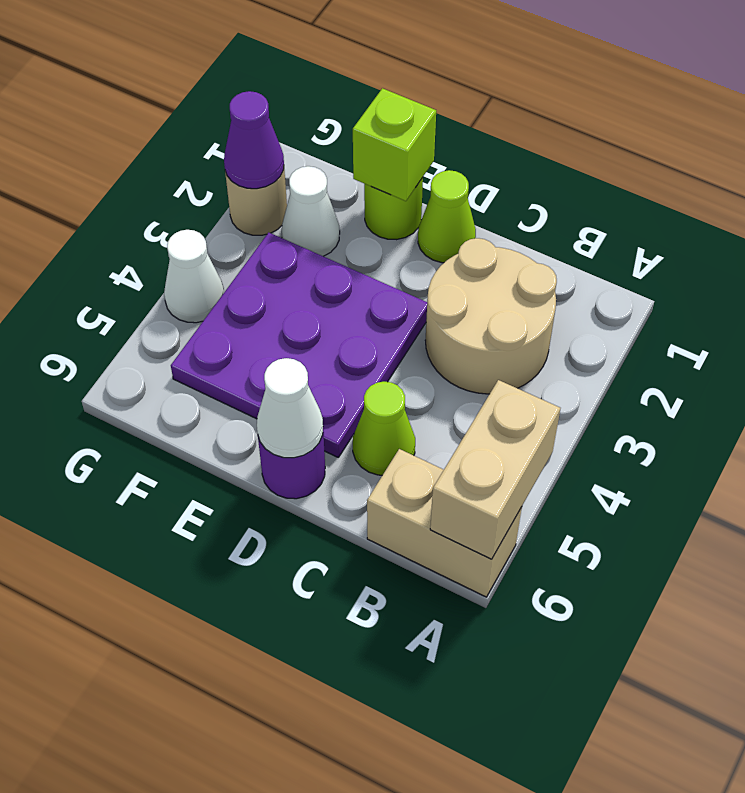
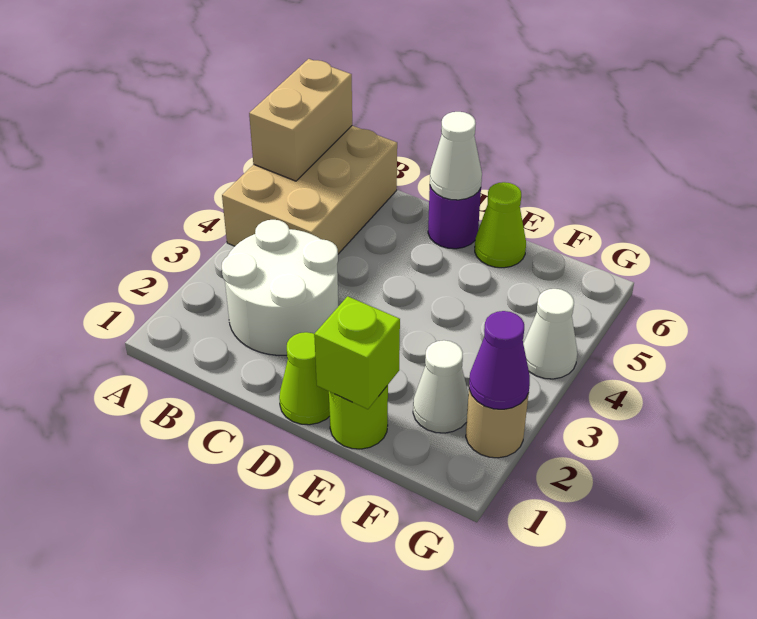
tan brick A6:B6 level 1 -> tan brick A4:B6 level 1
tan round brick B2:C3 level 1 -> white round brick B2:C3 level 1
lime cone C5 level 1 -> lime cone E6 level 1
purple plate D3:F5 level 1 -> none

